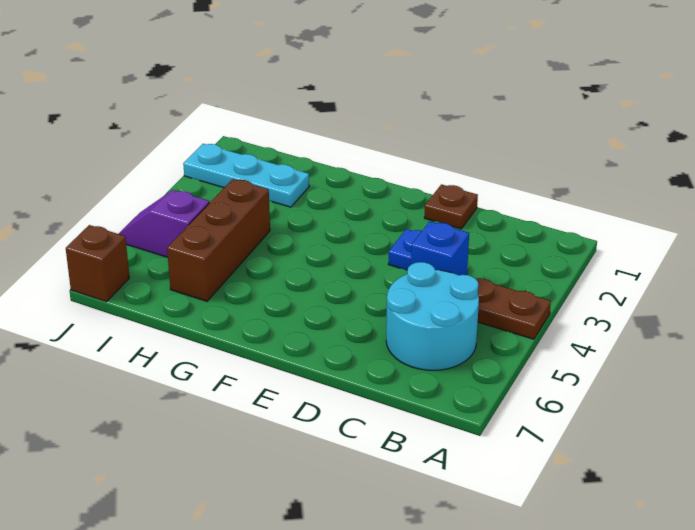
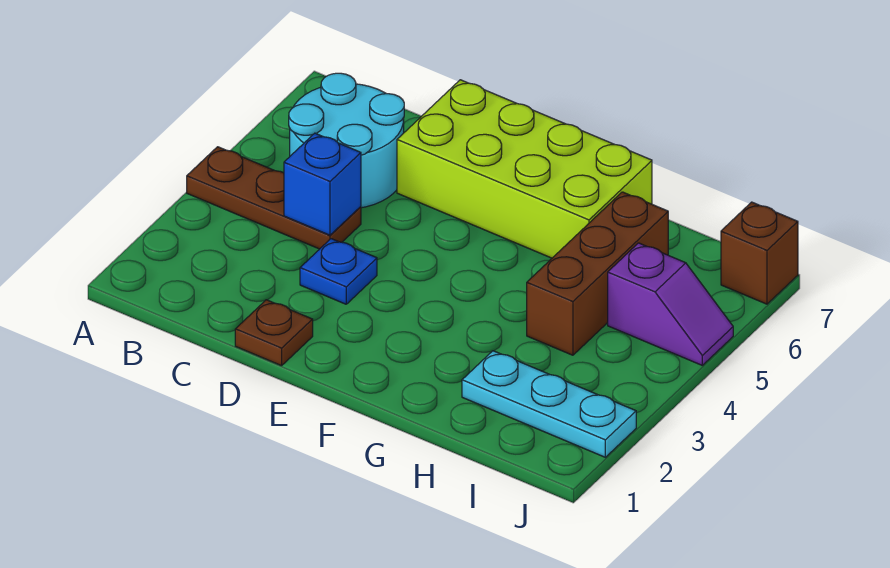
none -> lime brick D6:G7 level 1

